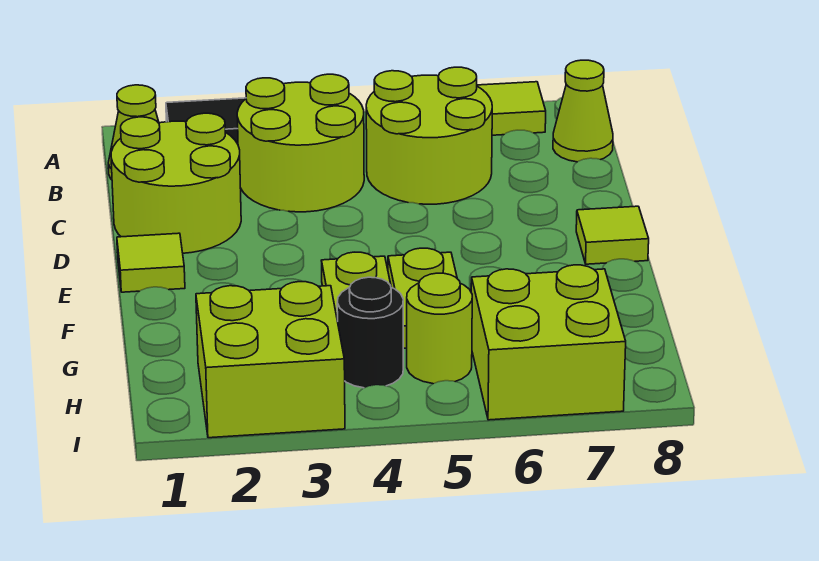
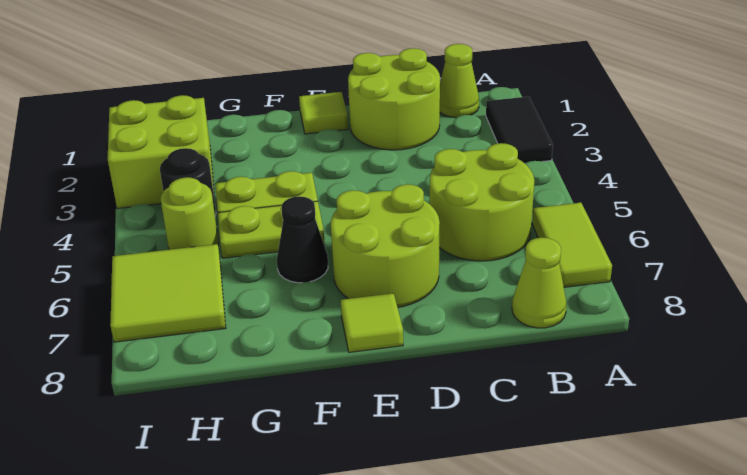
lime round brick B3:C4 level 1 -> lime round brick D6:E7 level 1
none -> black cone F6 level 1
lime brick H6:I7 level 1 -> lime tile H6:I7 level 1

